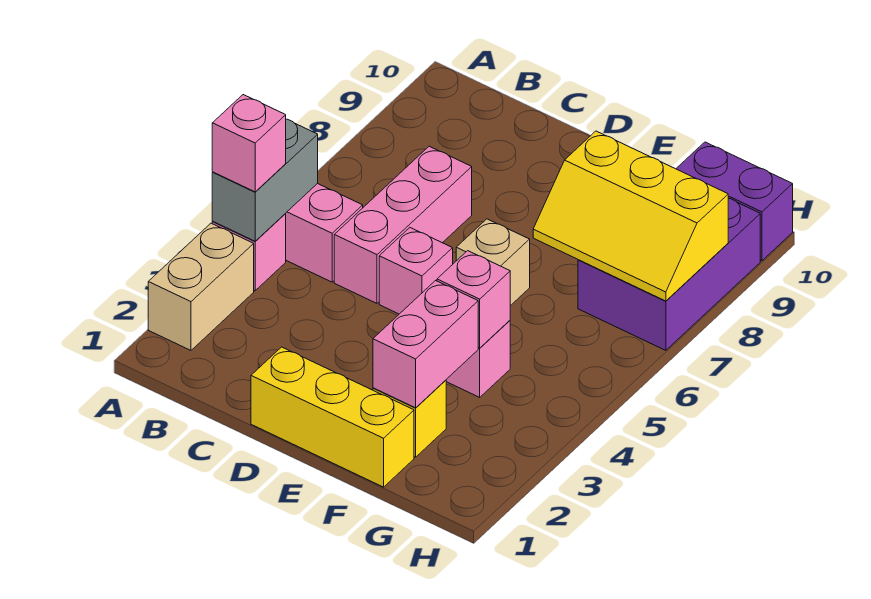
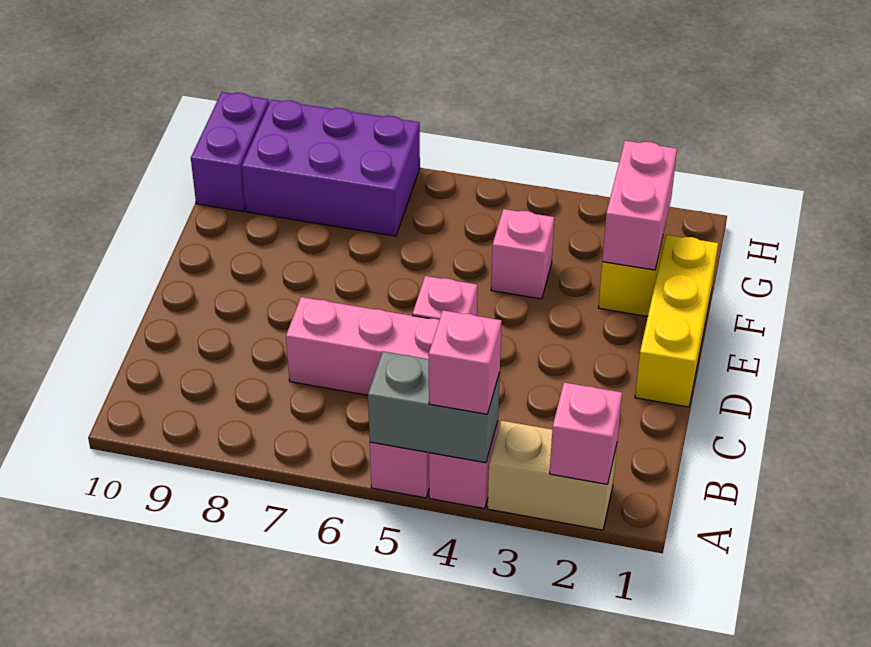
tan brick E6 level 1 -> none
pink brick F2:F3 level 2 -> pink brick F2:G2 level 2
pink brick F4 level 2 -> pink brick A2 level 2
yellow slope F7:H8 level 2 top 8 -> none

